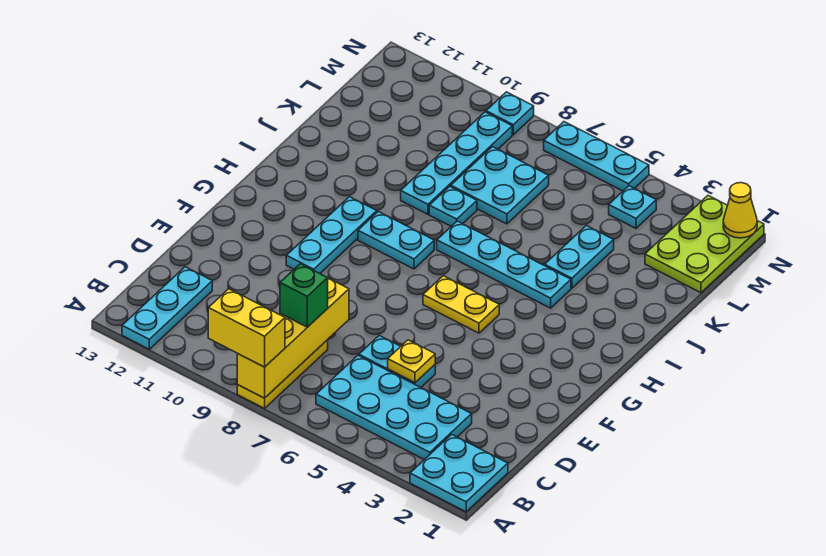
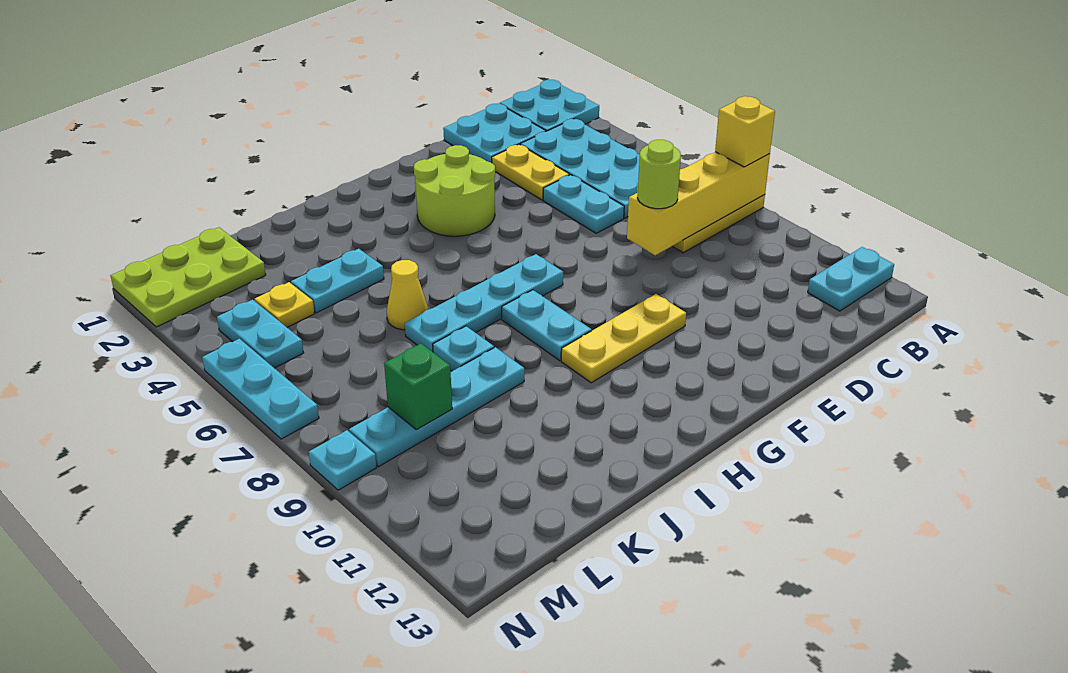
yellow brick A8:A9 level 3 -> yellow brick A8 level 3
cyan plate A12:C12 level 1 -> cyan plate A12:B12 level 1
green brick C8 level 3 -> green brick L9 level 2
yellow plate D5 level 2 -> yellow plate L4 level 1
none -> lime round brick D8 level 3
none -> lime round brick F3:G4 level 1
cyan plate F10:H10 level 1 -> yellow plate F10:H10 level 1
yellow plate G5:G6 level 1 -> yellow plate D3:D4 level 1
cyan plate I4:I7 level 1 -> cyan plate G7:J7 level 1
cyan plate K7:L8 level 1 -> cyan plate C1:D2 level 1
cyan plate M4 level 1 -> cyan plate M4:M5 level 1
yellow cone N1 level 2 -> yellow cone J6 level 1

